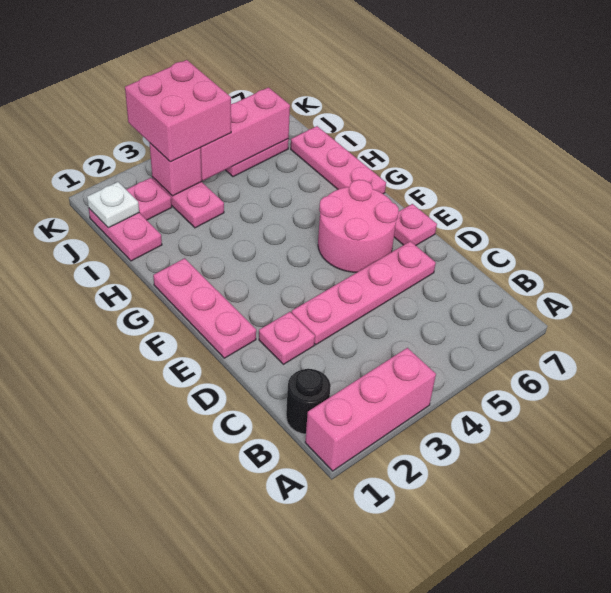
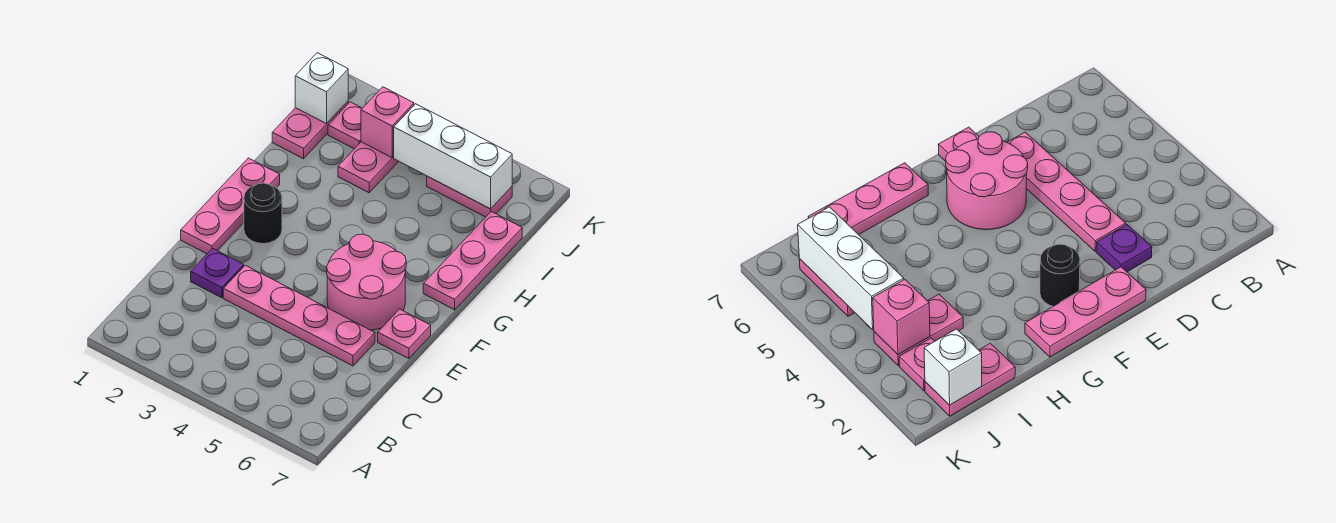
pink brick A1:A3 level 1 -> none
black round brick B1 level 1 -> black round brick F2 level 1
pink plate D2 level 1 -> purple plate D2 level 1
white plate J1 level 2 -> white brick J1 level 2
pink brick J3:K4 level 3 -> none
pink brick J4:J6 level 2 -> white brick J4:J6 level 2

